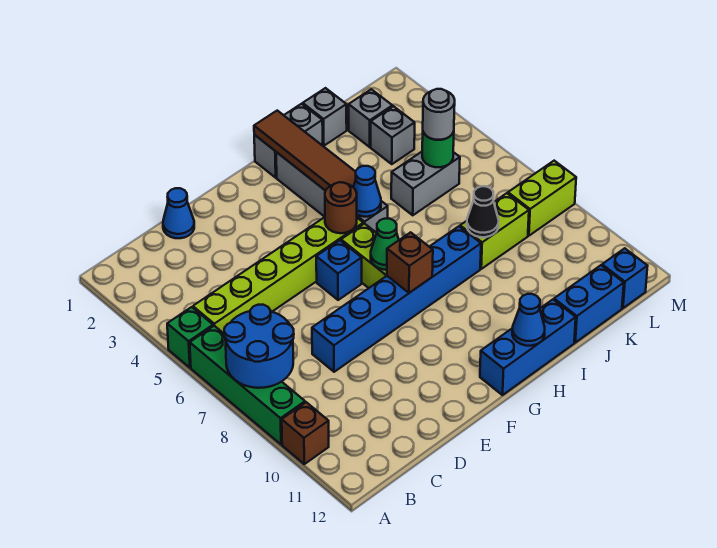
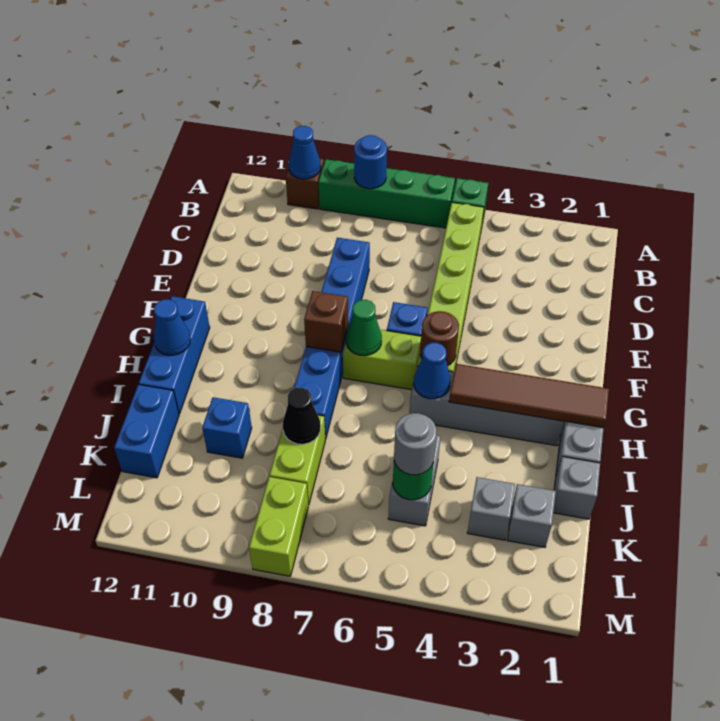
blue round brick A7:B8 level 2 -> blue round brick A8 level 2
blue cone D1 level 1 -> blue cone A10 level 2
blue brick L12 level 1 -> blue brick J10 level 1

